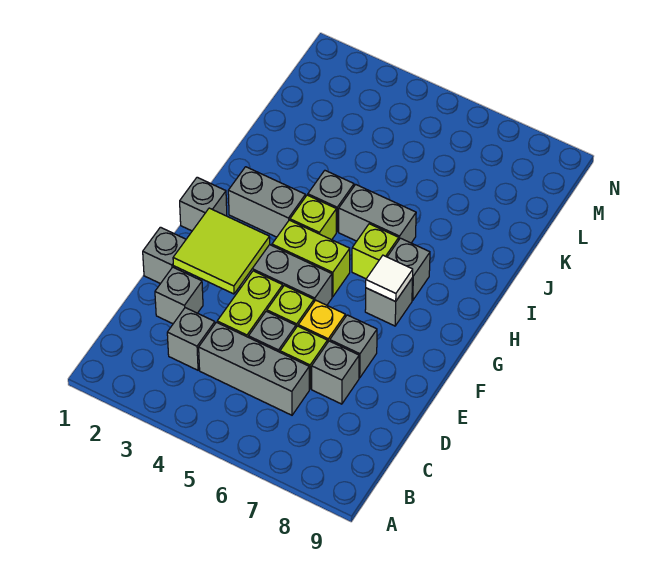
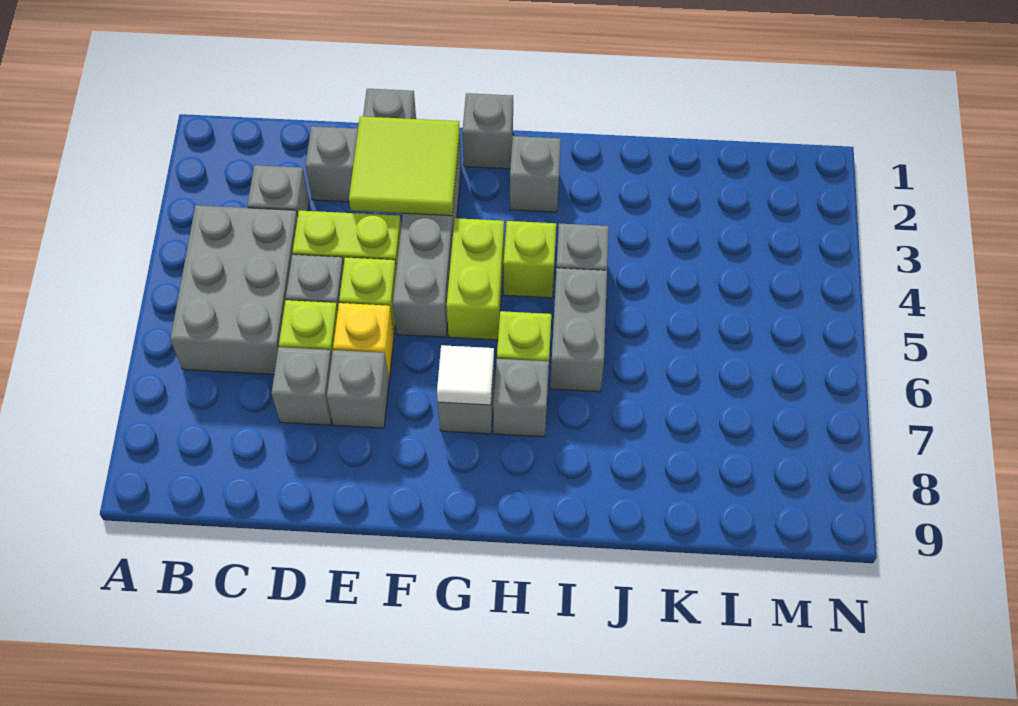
grey brick C4:C6 level 1 -> grey brick B4:C6 level 1
grey brick H2:H3 level 1 -> grey brick H2 level 1

